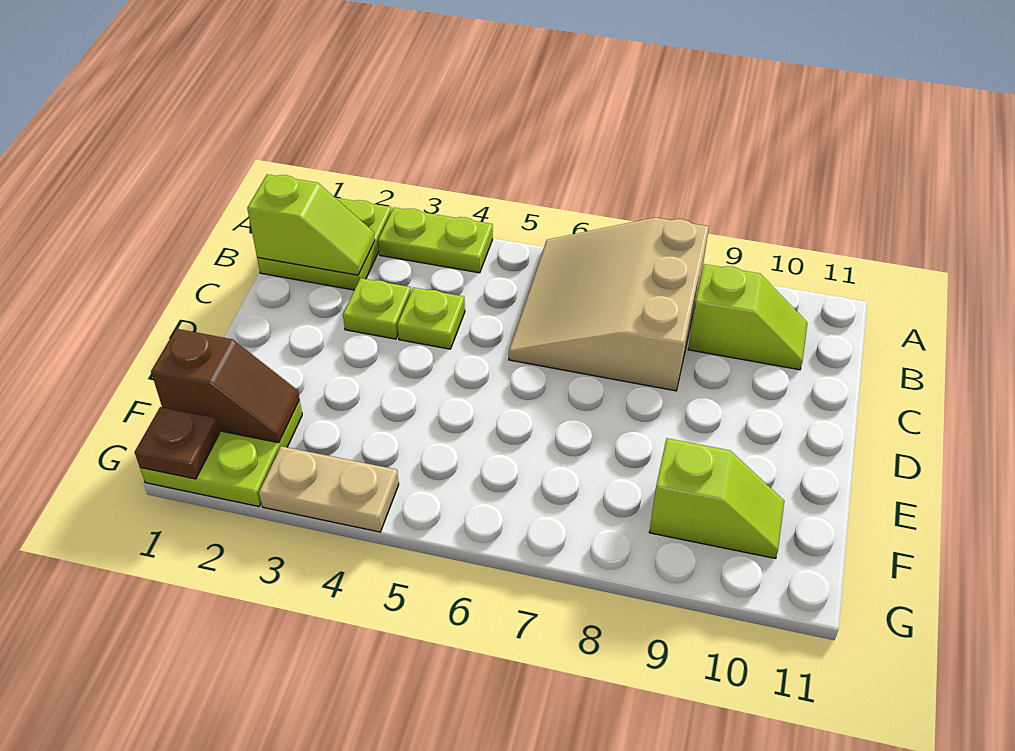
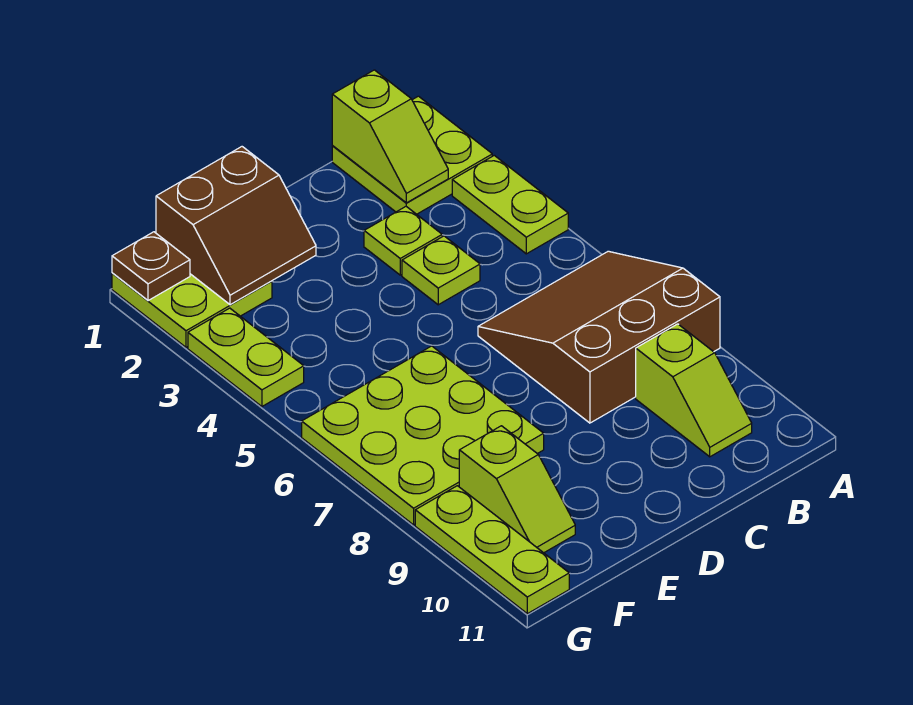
tan slope A6:C8 level 1 top 8 -> brown slope A6:C8 level 1 top 8
none -> lime plate E6:G8 level 1
brown slope F1:F2 level 2 top 1 -> brown slope E1:F2 level 2 top 1
tan plate G3:G4 level 1 -> lime plate G3:G4 level 1
none -> lime plate G9:G11 level 1

